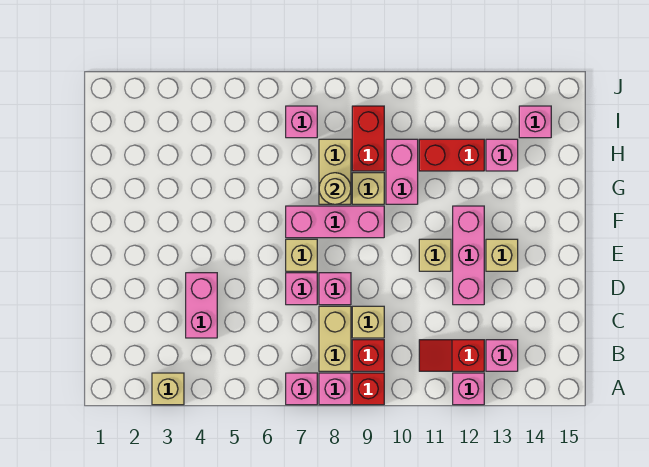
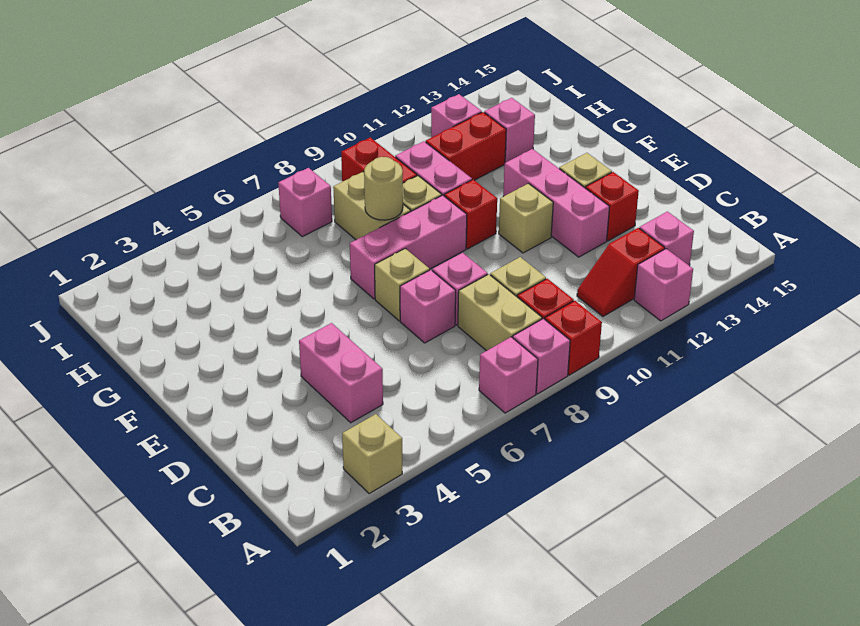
none -> red brick D13 level 1
none -> red brick F10 level 1
pink brick I14 level 1 -> pink brick I12 level 1

